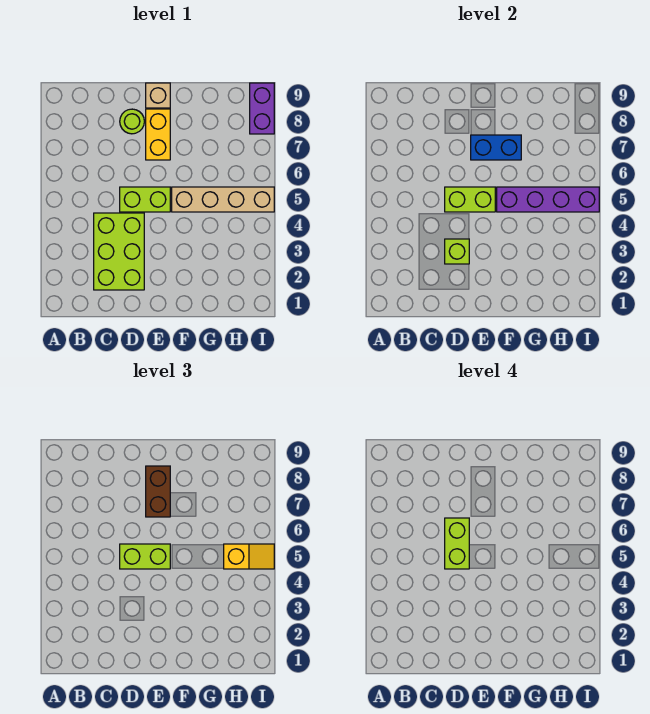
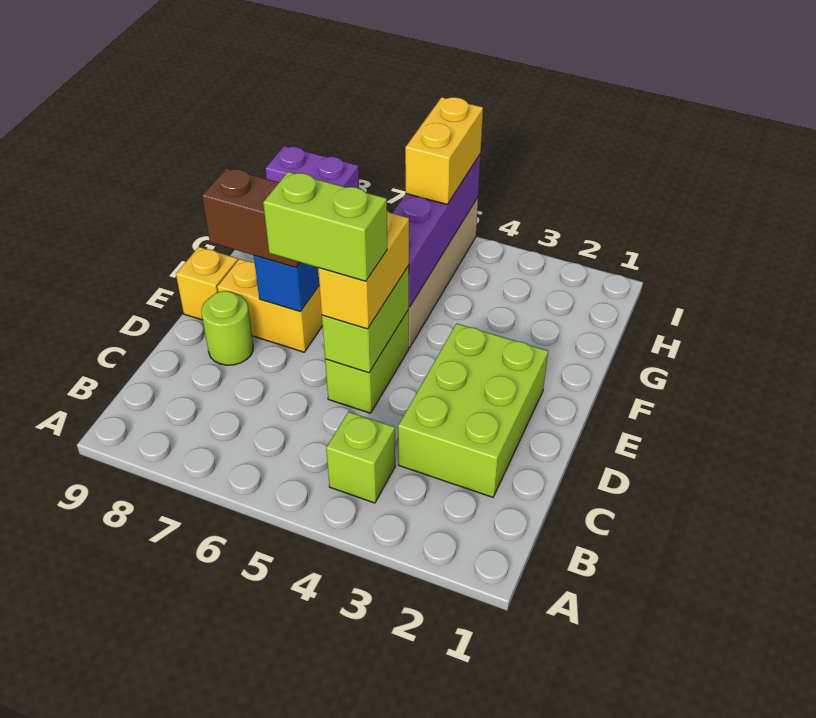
lime brick C2:D4 level 1 -> lime brick C2:E3 level 1
lime brick D3 level 2 -> lime brick B4 level 1
lime brick D5:E5 level 3 -> yellow brick D5:E5 level 3
tan brick E9 level 1 -> yellow brick E9 level 1
yellow slope H5:I5 level 3 top H -> yellow brick H5:I5 level 3

